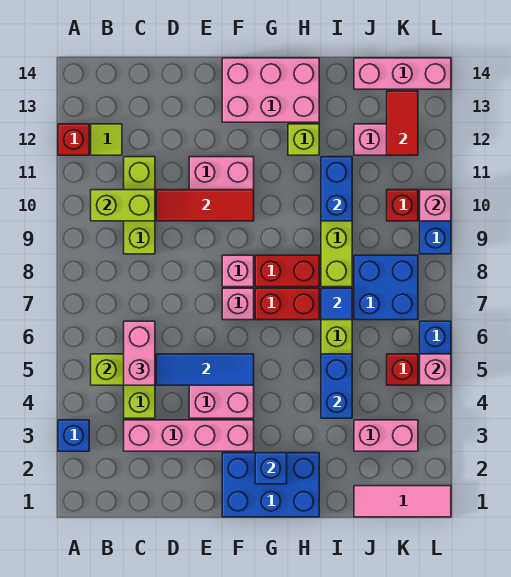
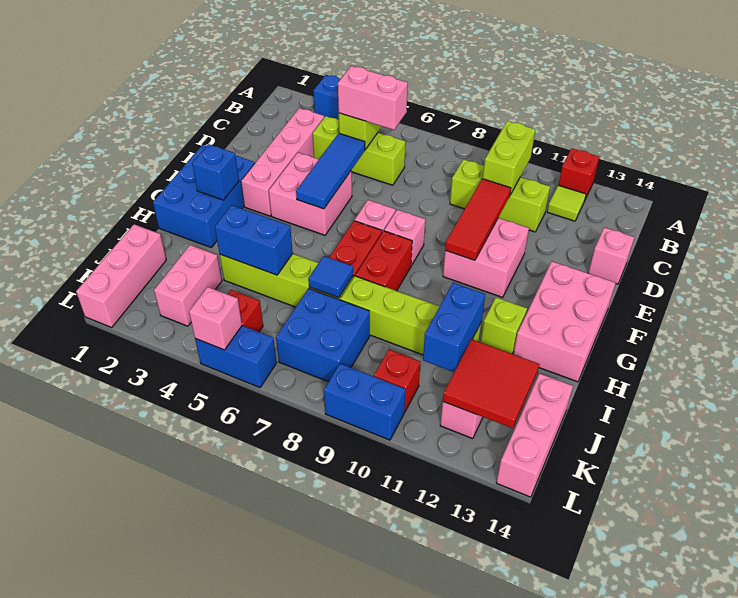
blue brick I10:I11 level 2 -> blue brick I11:J11 level 2
pink tile J1:L1 level 1 -> pink brick J1:L1 level 1
red tile K12:K13 level 2 -> red tile J12:K13 level 2
pink brick L10 level 2 -> pink brick D14 level 1

